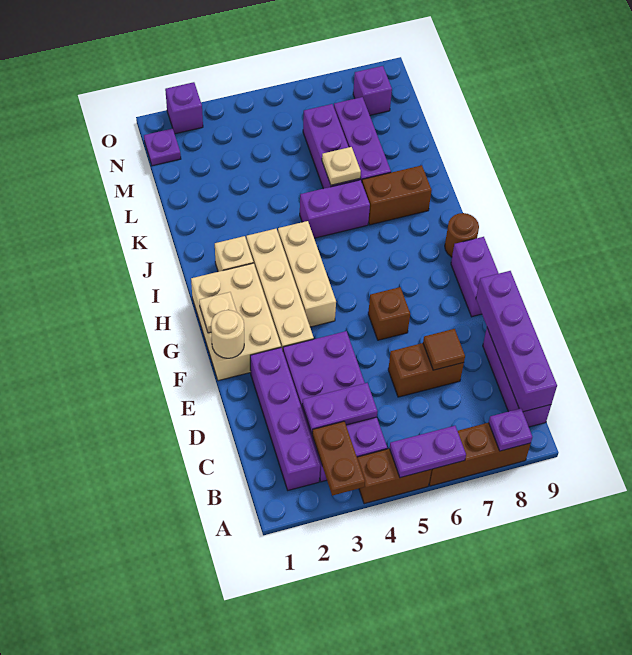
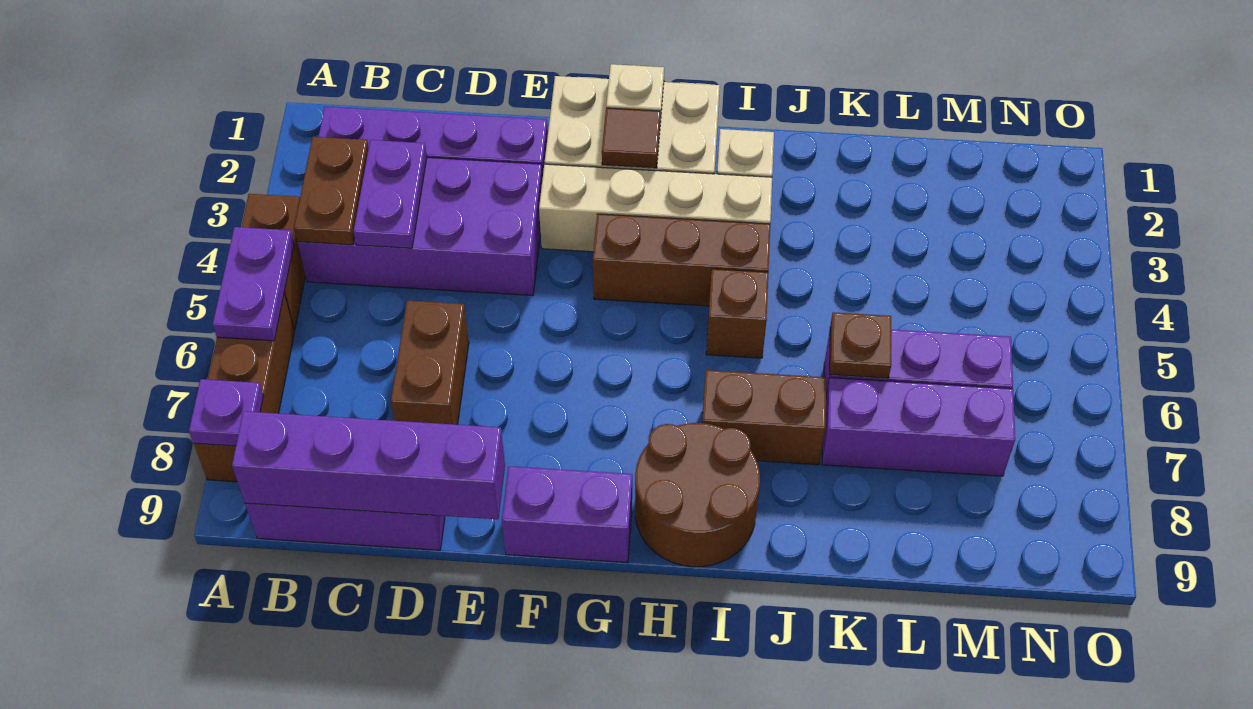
brown plate A3:B3 level 2 -> brown plate B3:B4 level 2
brown tile D7 level 2 -> brown tile G2 level 2
tan round brick F1 level 2 -> none
brown brick F6 level 1 -> brown brick I5 level 1
tan brick G4:I4 level 1 -> brown brick G4:I4 level 1
brown round brick H9 level 1 -> brown round brick H8:I9 level 1
purple brick J5:J6 level 1 -> none
brown brick J7:J8 level 1 -> brown brick I7:J7 level 1
tan plate K6 level 2 -> brown plate K6 level 2
purple plate N1 level 1 -> none
purple brick N8 level 1 -> none
purple brick O2 level 1 -> none

